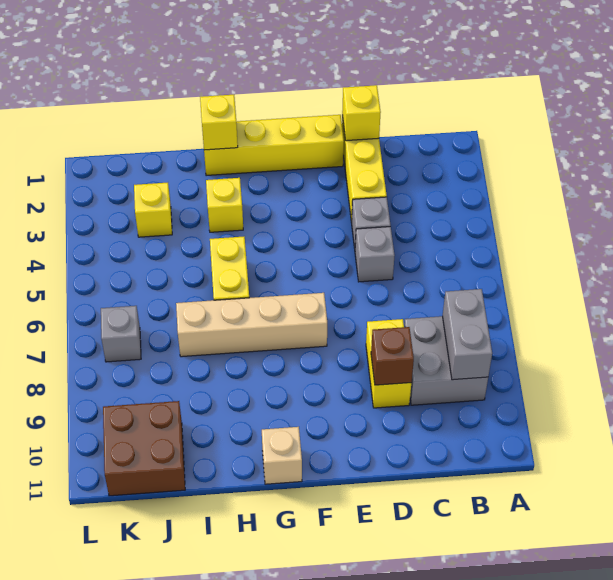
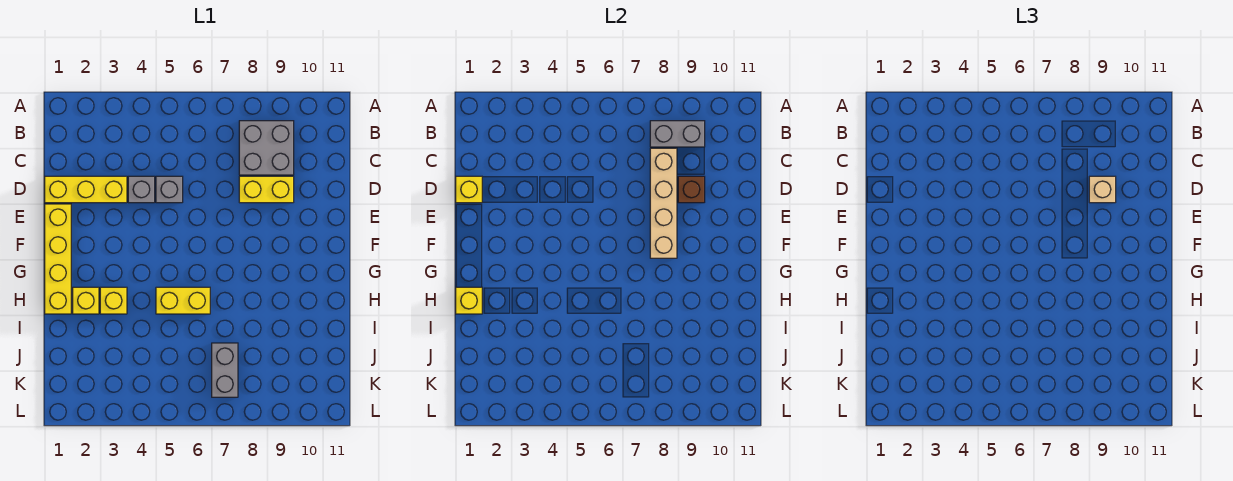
tan brick F7:I7 level 1 -> tan brick C8:F8 level 2
tan brick G11 level 1 -> tan brick D9 level 3
yellow brick J3 level 1 -> yellow brick H2 level 1
brown brick J10:K11 level 1 -> none
grey brick K7 level 1 -> grey brick J7:K7 level 1

